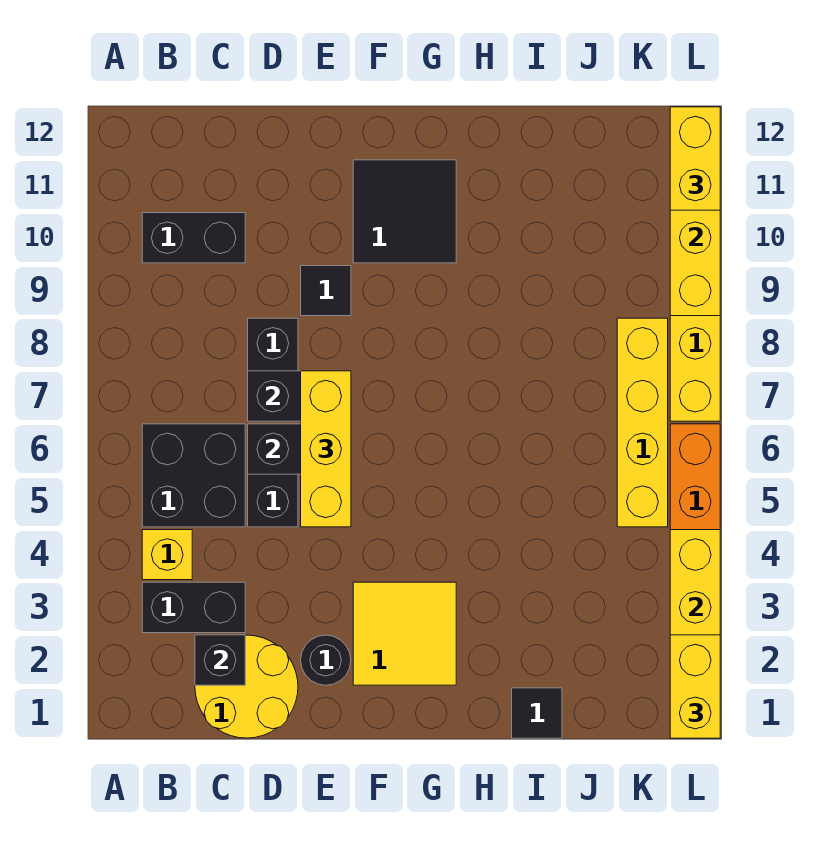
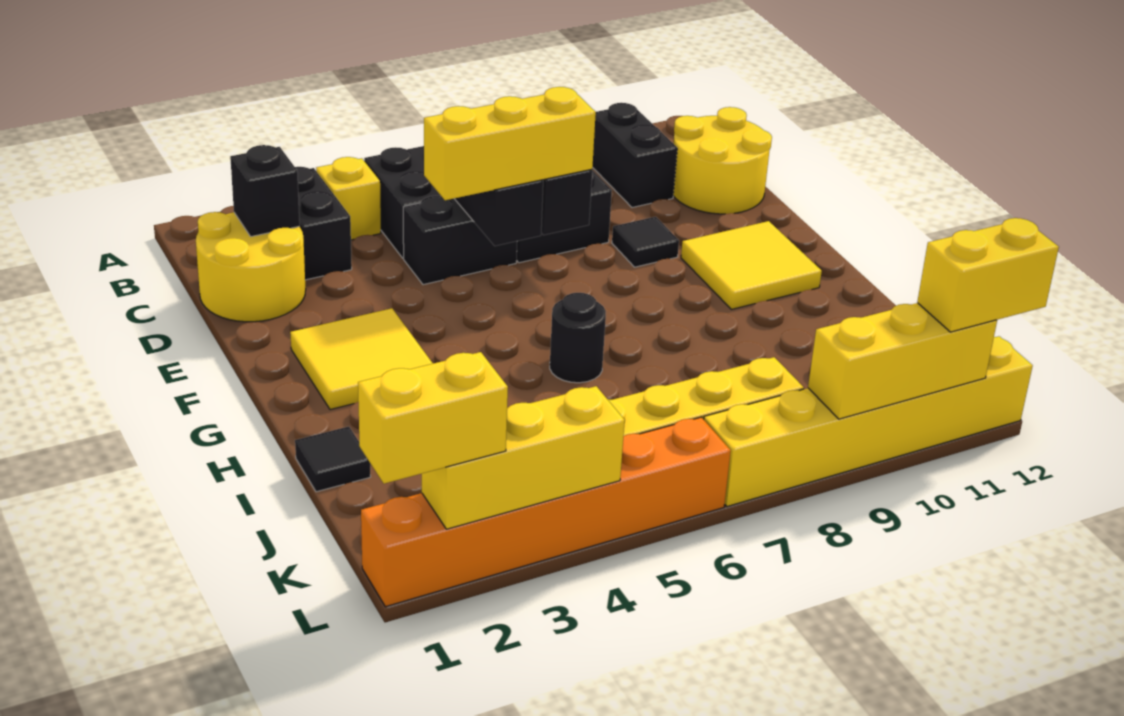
none -> yellow round brick C11:D12 level 1
black round brick E2 level 1 -> black round brick H6 level 1
black tile F10:G11 level 1 -> yellow tile F10:G11 level 1

